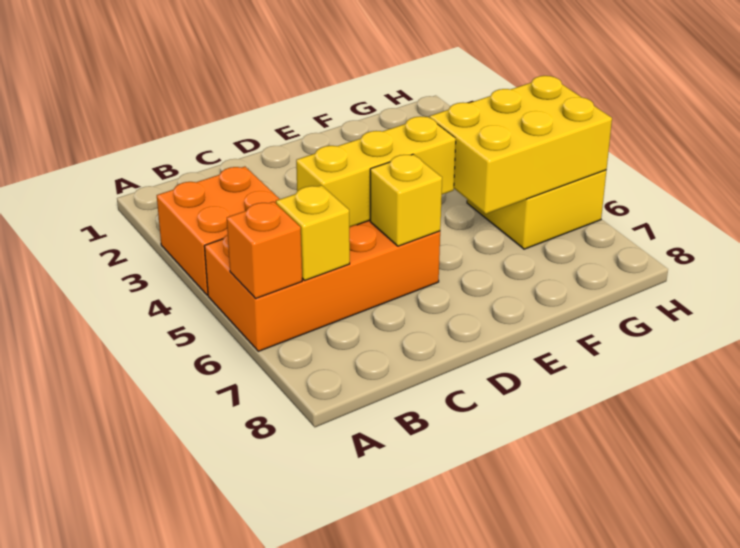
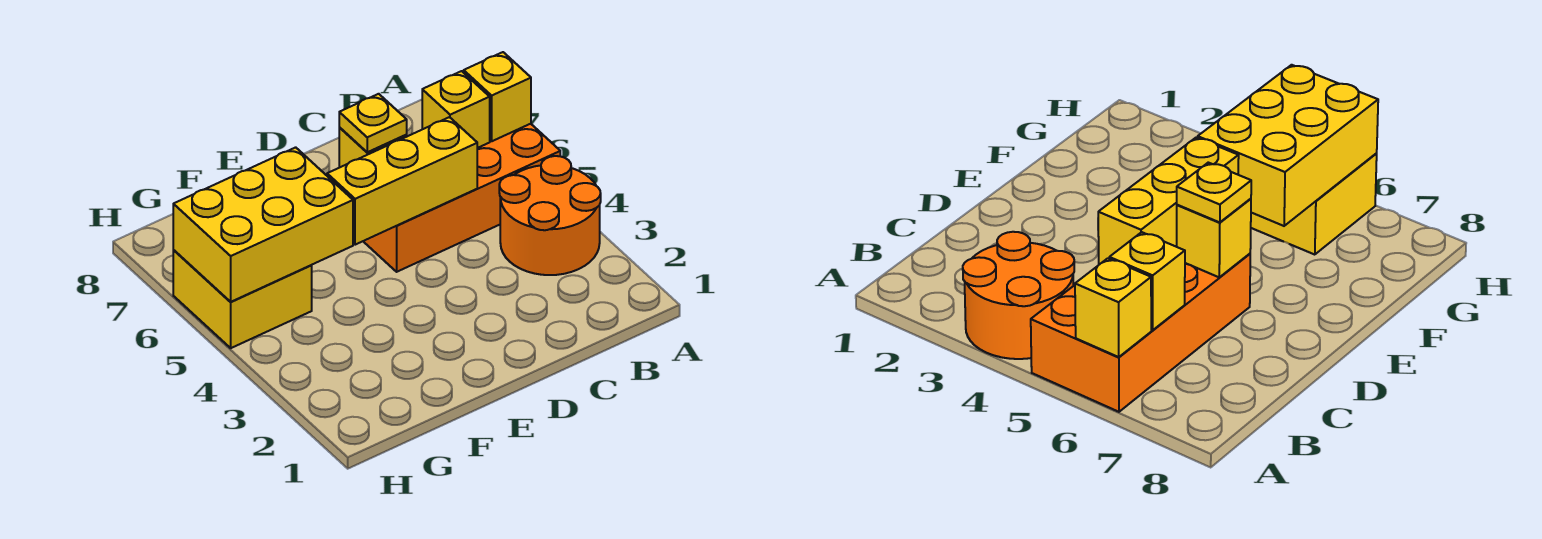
orange brick A3:B4 level 1 -> orange round brick A3:B4 level 1
orange brick A6 level 2 -> yellow brick A6 level 2
none -> yellow plate D6 level 3

